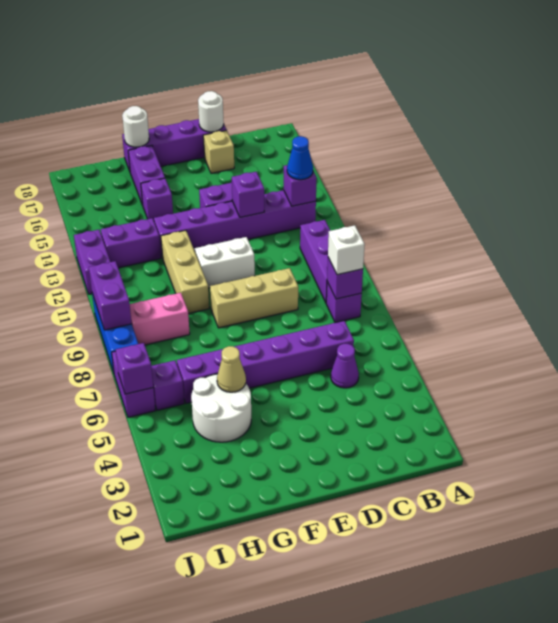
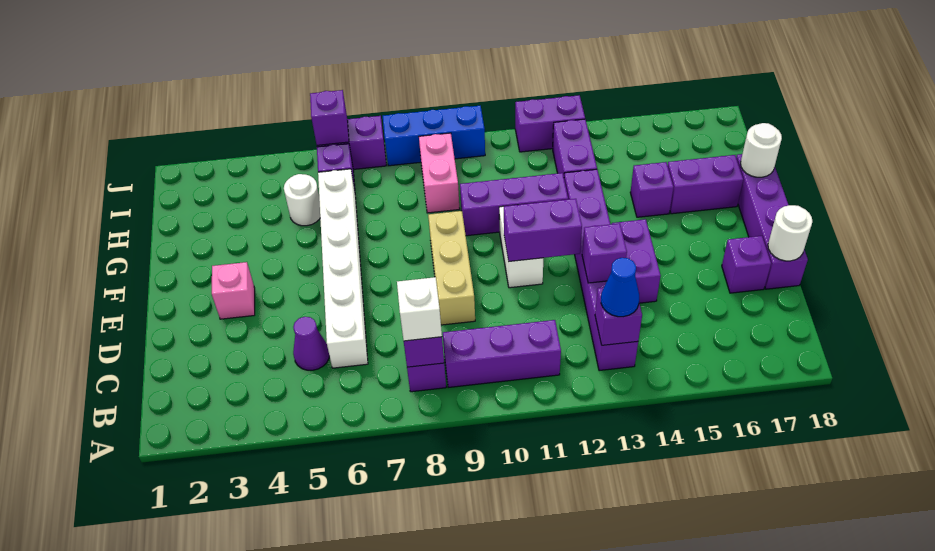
purple brick C6:H6 level 1 -> white brick C6:H6 level 1
tan brick D17 level 1 -> purple brick D17 level 1
none -> pink brick E3 level 1
white round brick G4:H5 level 1 -> white round brick H5 level 1
tan cone G5 level 2 -> none
tan brick G10:G12 level 1 -> purple brick G10:G12 level 1
purple brick J9:J10 level 2 -> purple brick E11:E12 level 2

